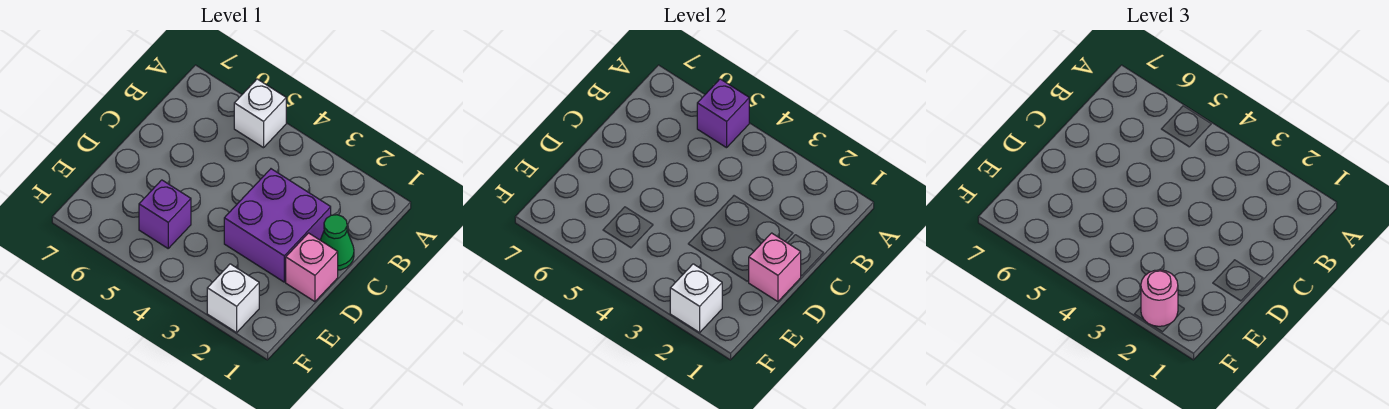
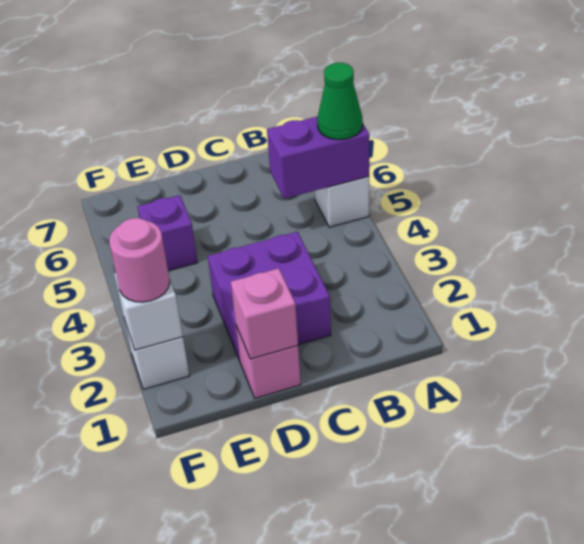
purple brick A5 level 2 -> purple brick A5:B5 level 2
green cone C1 level 1 -> green cone A5 level 3

